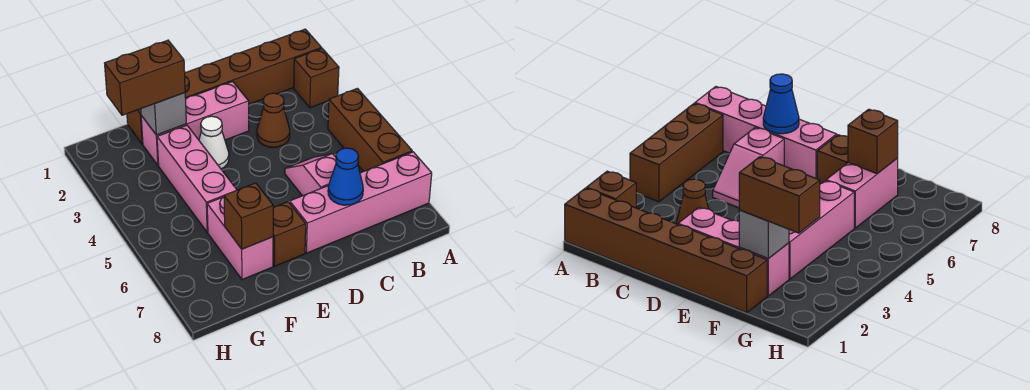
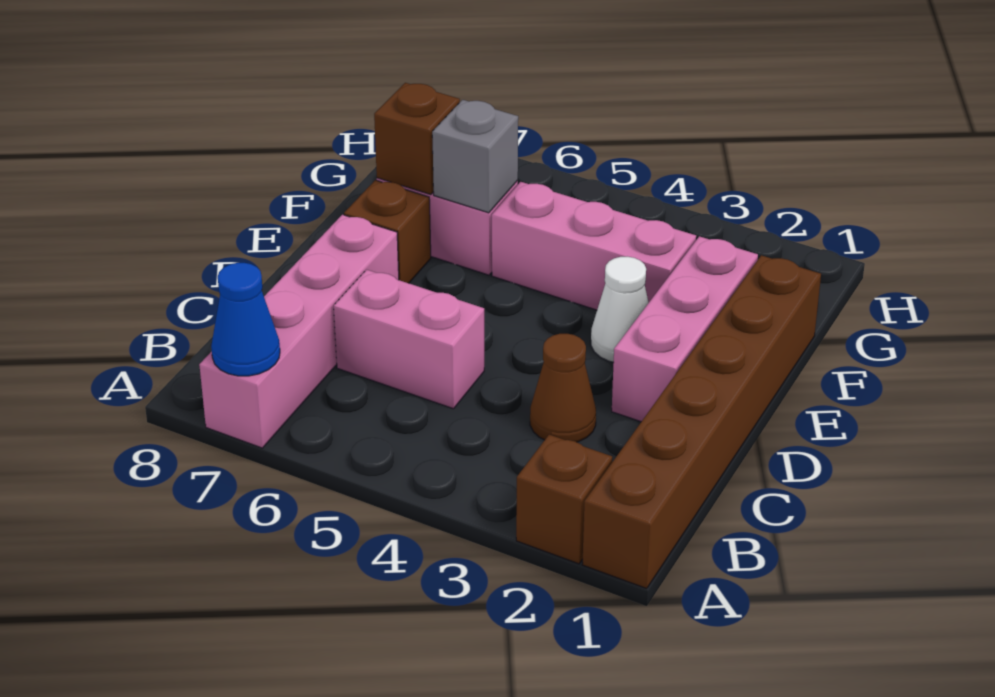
brown brick A4:A6 level 1 -> none
pink slope C5:C6 level 1 top 6 -> pink brick C5:C6 level 1
blue cone C7 level 2 -> blue cone A7 level 2
grey brick F2 level 2 -> grey brick F6 level 2
brown brick F2:G2 level 3 -> none

